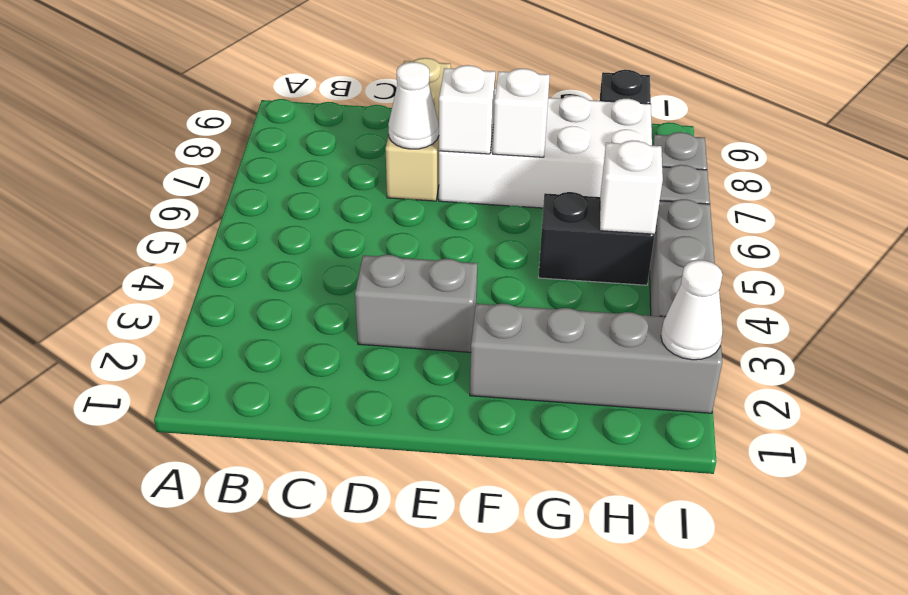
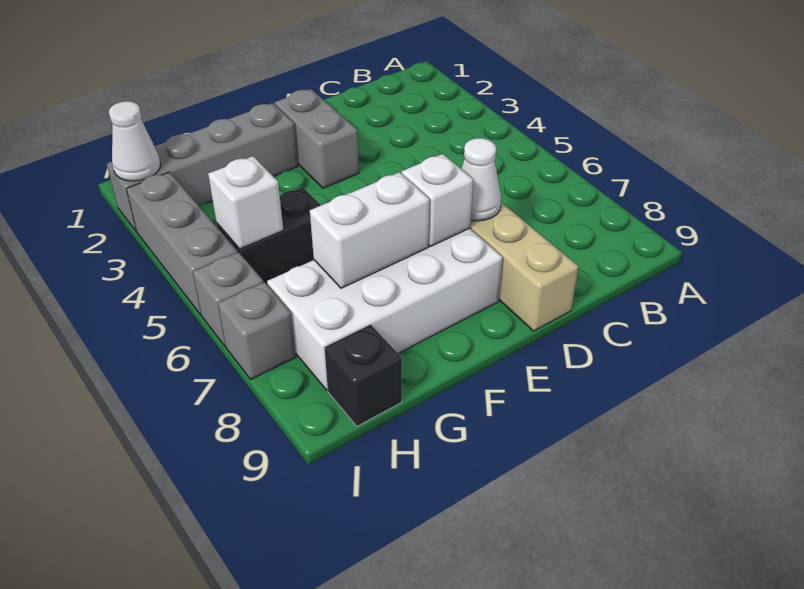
grey brick D3:E3 level 1 -> grey brick E2:E3 level 1
white brick F7 level 2 -> white brick F7:G7 level 2

